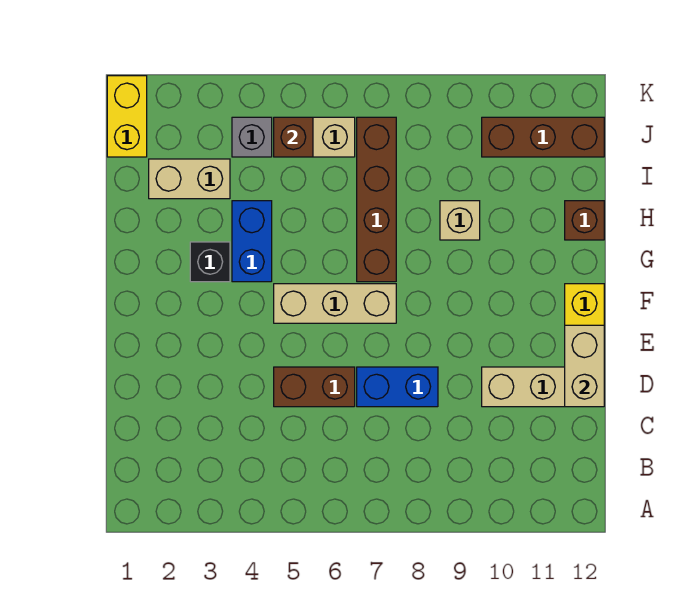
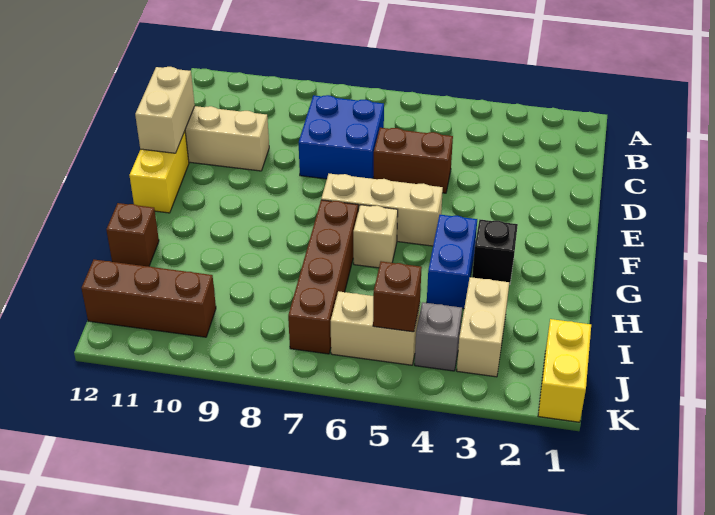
blue brick D7:D8 level 1 -> blue brick C7:D8 level 1
tan brick H9 level 1 -> tan brick G6 level 1
tan brick I2:I3 level 1 -> tan brick I3:J3 level 1

